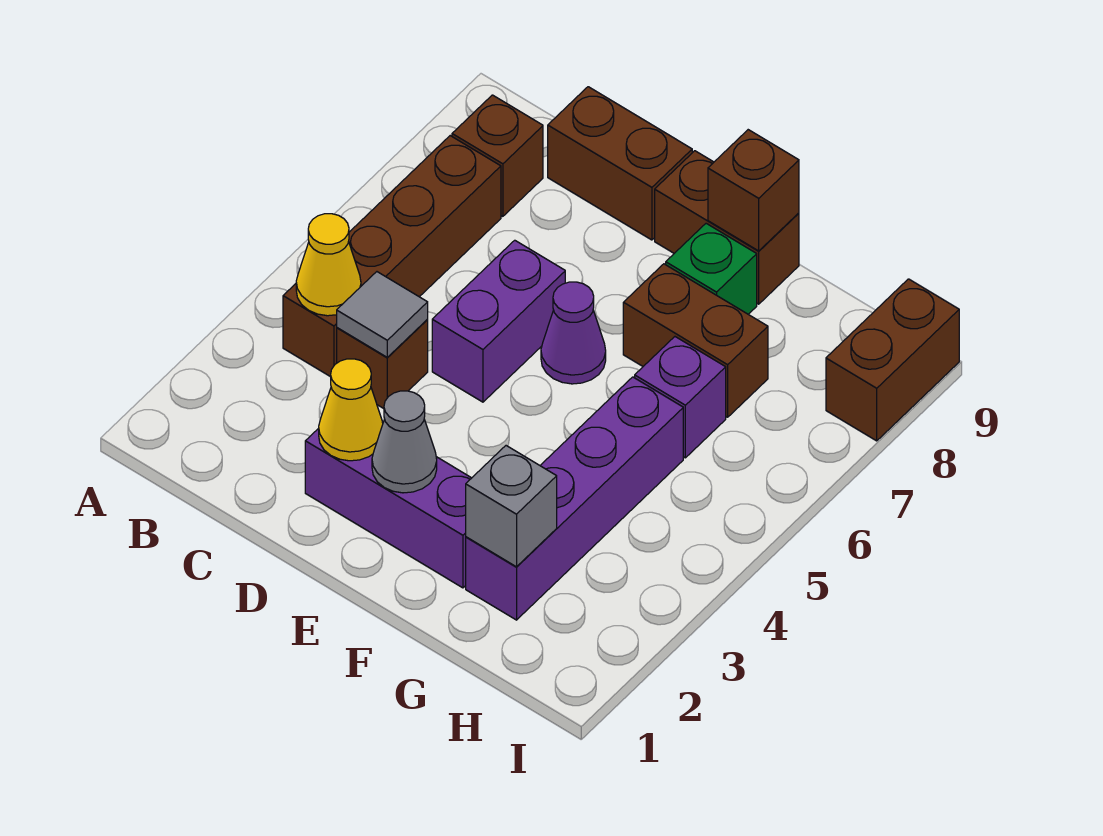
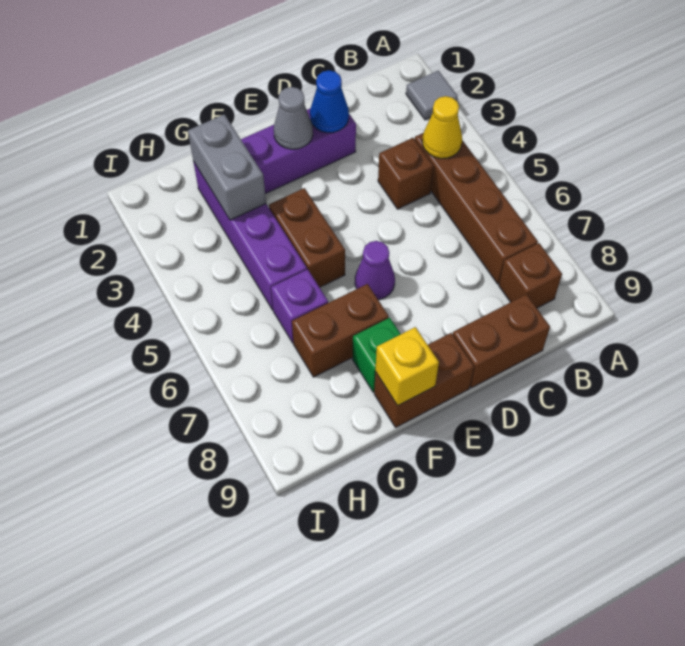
grey tile C4 level 2 -> grey tile A2 level 1
yellow cone D2 level 2 -> blue cone D2 level 2
purple brick D5:D6 level 1 -> none
brown brick F9 level 2 -> yellow brick F9 level 2
grey brick G2 level 2 -> grey brick G2:G3 level 2
brown brick I8:I9 level 1 -> brown brick F4:F5 level 1

